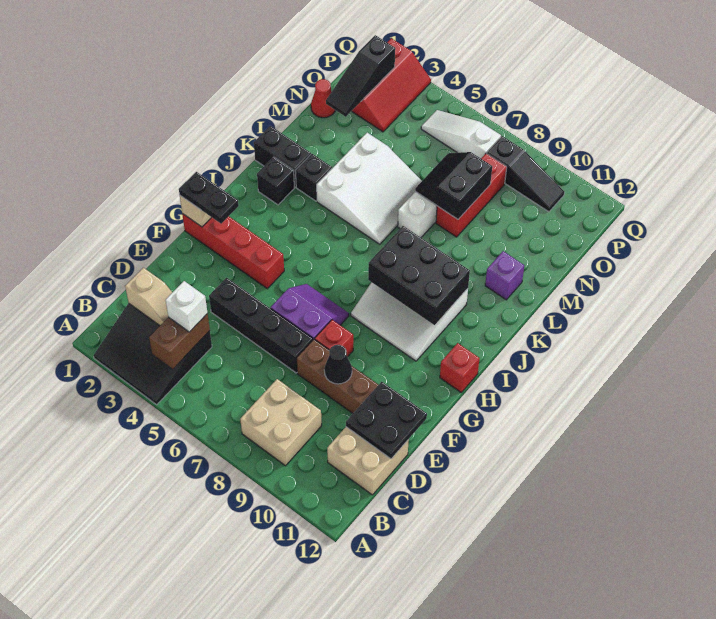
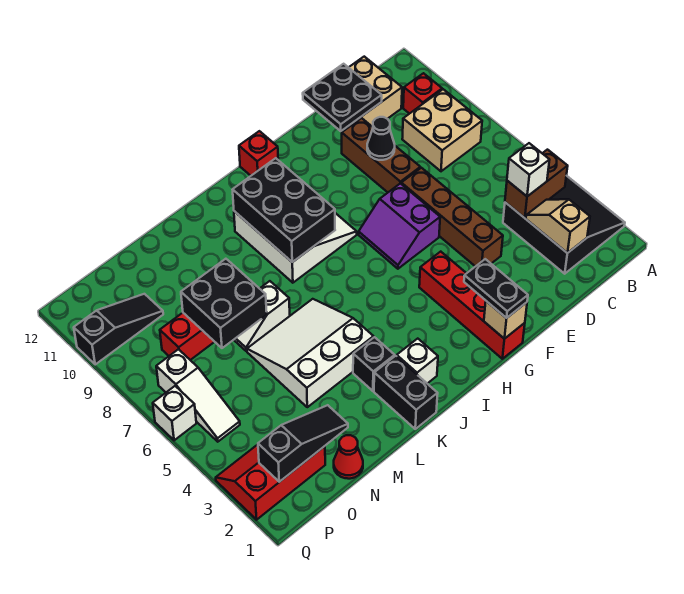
black brick E4:E7 level 1 -> brown brick E4:E7 level 1
red brick F8 level 1 -> red brick B10 level 1
black brick J2 level 1 -> white brick J2 level 1
purple brick L11 level 1 -> none
black slope M7:N8 level 2 top 8 -> black brick M7:N8 level 2
black slope P8:P10 level 1 top 8 -> black slope O10:Q10 level 1 top Q
none -> white brick Q6 level 1

